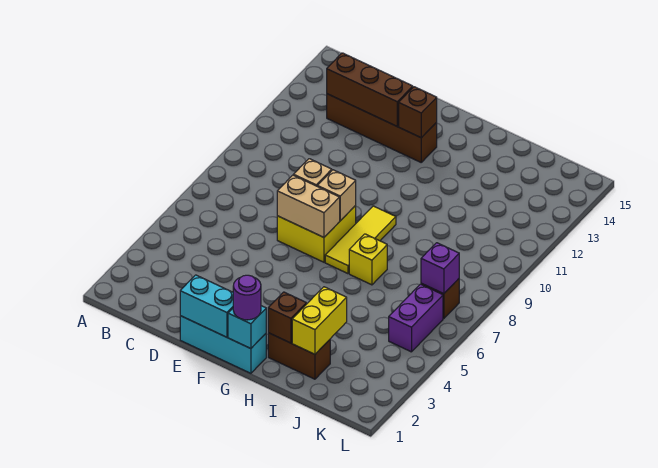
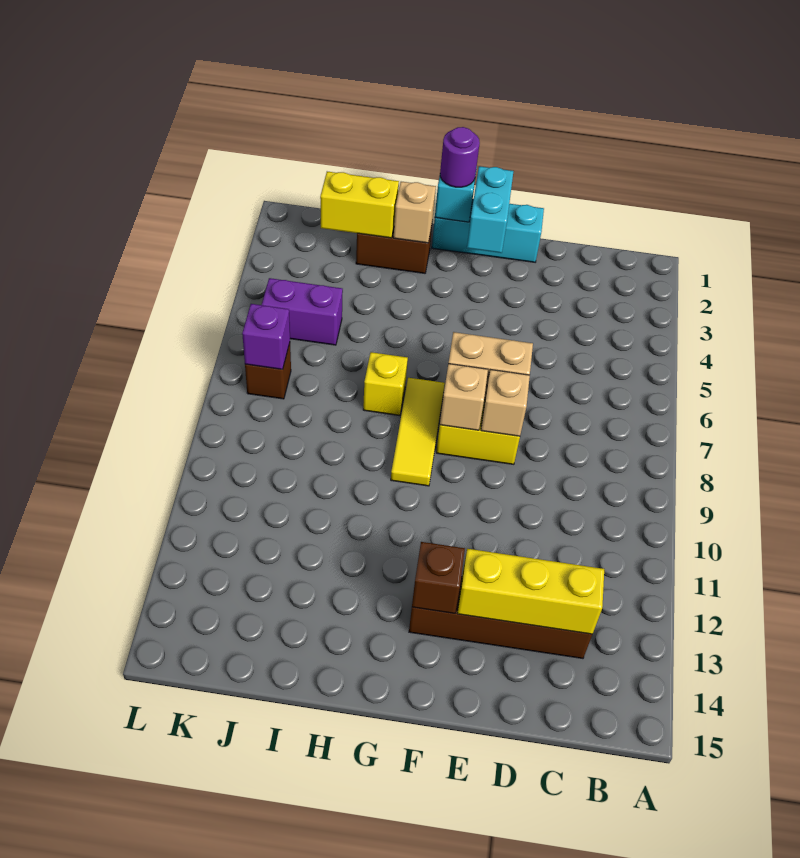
brown brick C13:E13 level 2 -> yellow brick C13:E13 level 2
cyan brick E1:F1 level 2 -> cyan brick F1:F2 level 2
brown brick H2 level 2 -> tan brick H2 level 2
yellow brick I2:I3 level 2 -> yellow brick I2:J2 level 2
purple brick K5:K6 level 1 -> purple brick J5:K5 level 1

